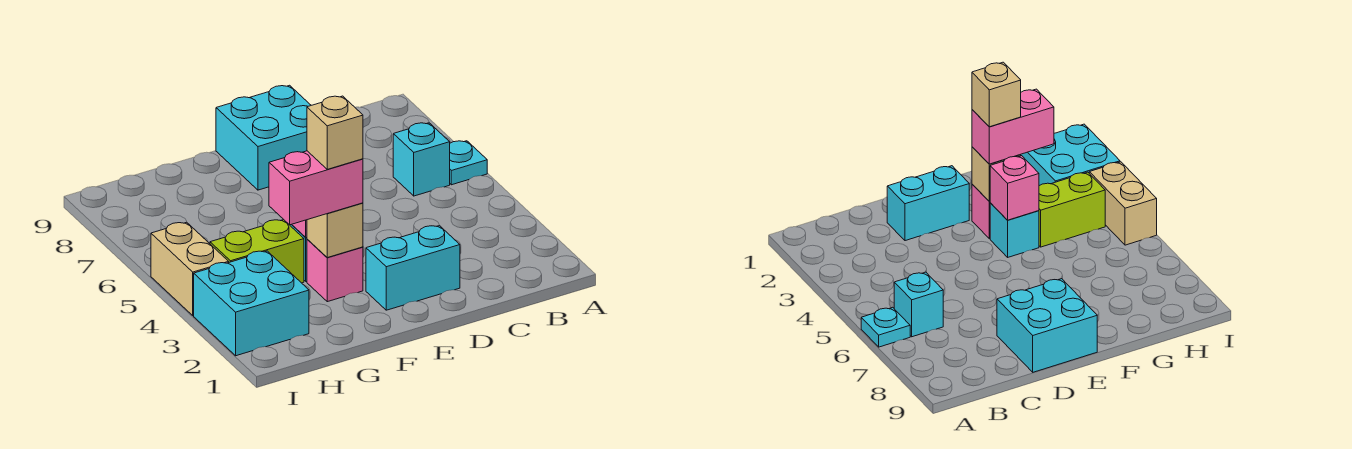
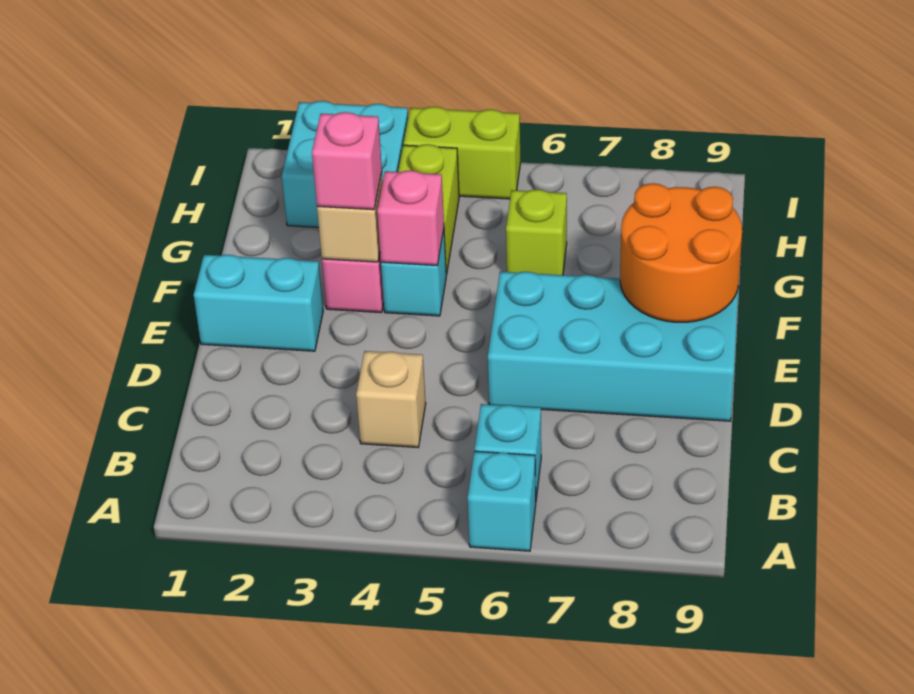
cyan plate A6 level 1 -> cyan brick A6 level 1
cyan brick D2:E2 level 1 -> cyan brick E1:E2 level 1
cyan brick D8:E9 level 1 -> cyan brick D6:E9 level 1
none -> orange round brick E8:F9 level 2
pink brick F3:G3 level 3 -> pink brick F3 level 3
tan brick F3 level 4 -> tan brick C4 level 1
none -> lime brick G6 level 1
tan brick I4:I5 level 1 -> lime brick I4:I5 level 1

